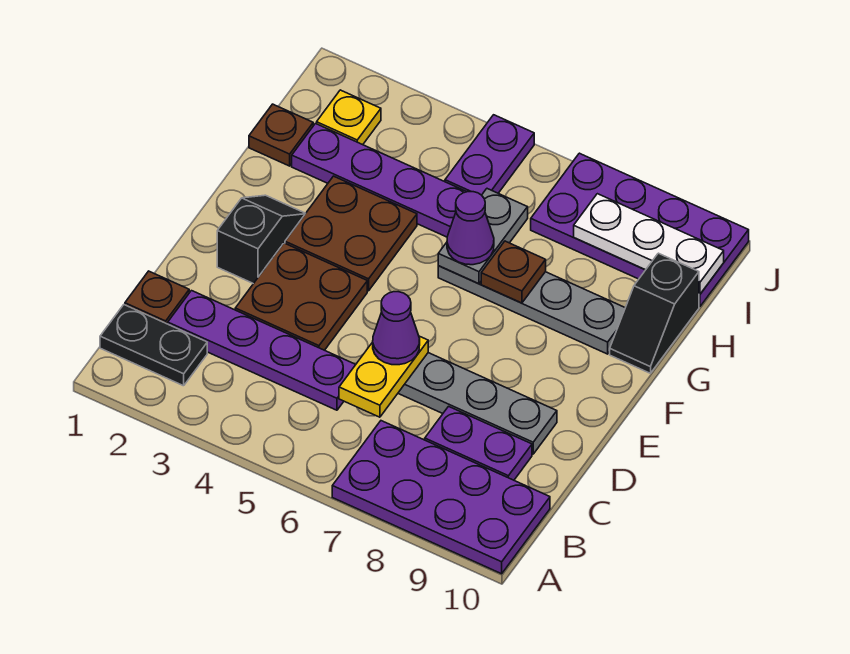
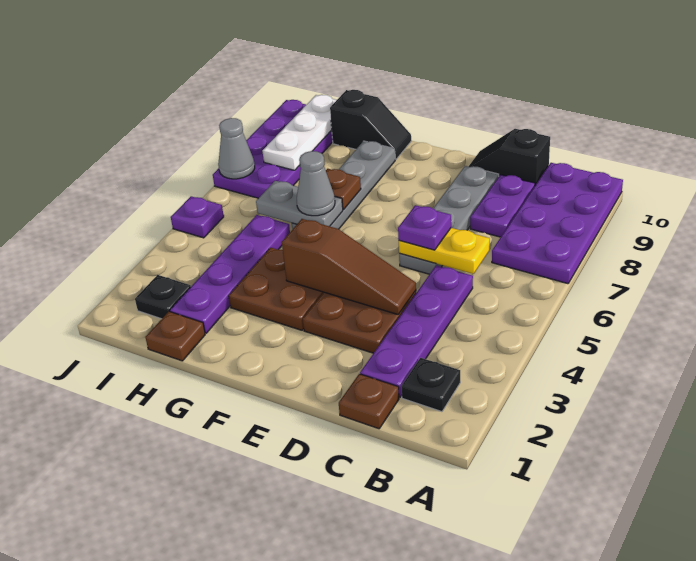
black plate B1:B2 level 1 -> black plate B2 level 1
none -> brown slope D4:F4 level 2 top F
purple cone D6 level 3 -> purple plate D6 level 3
black slope E2:F2 level 1 top E -> black slope C10:D10 level 1 top C
purple cone G6 level 3 -> grey cone G6 level 3
yellow plate I2 level 1 -> black plate I2 level 1
purple plate I5:J5 level 1 -> purple plate J5 level 1
none -> grey cone J7 level 2

